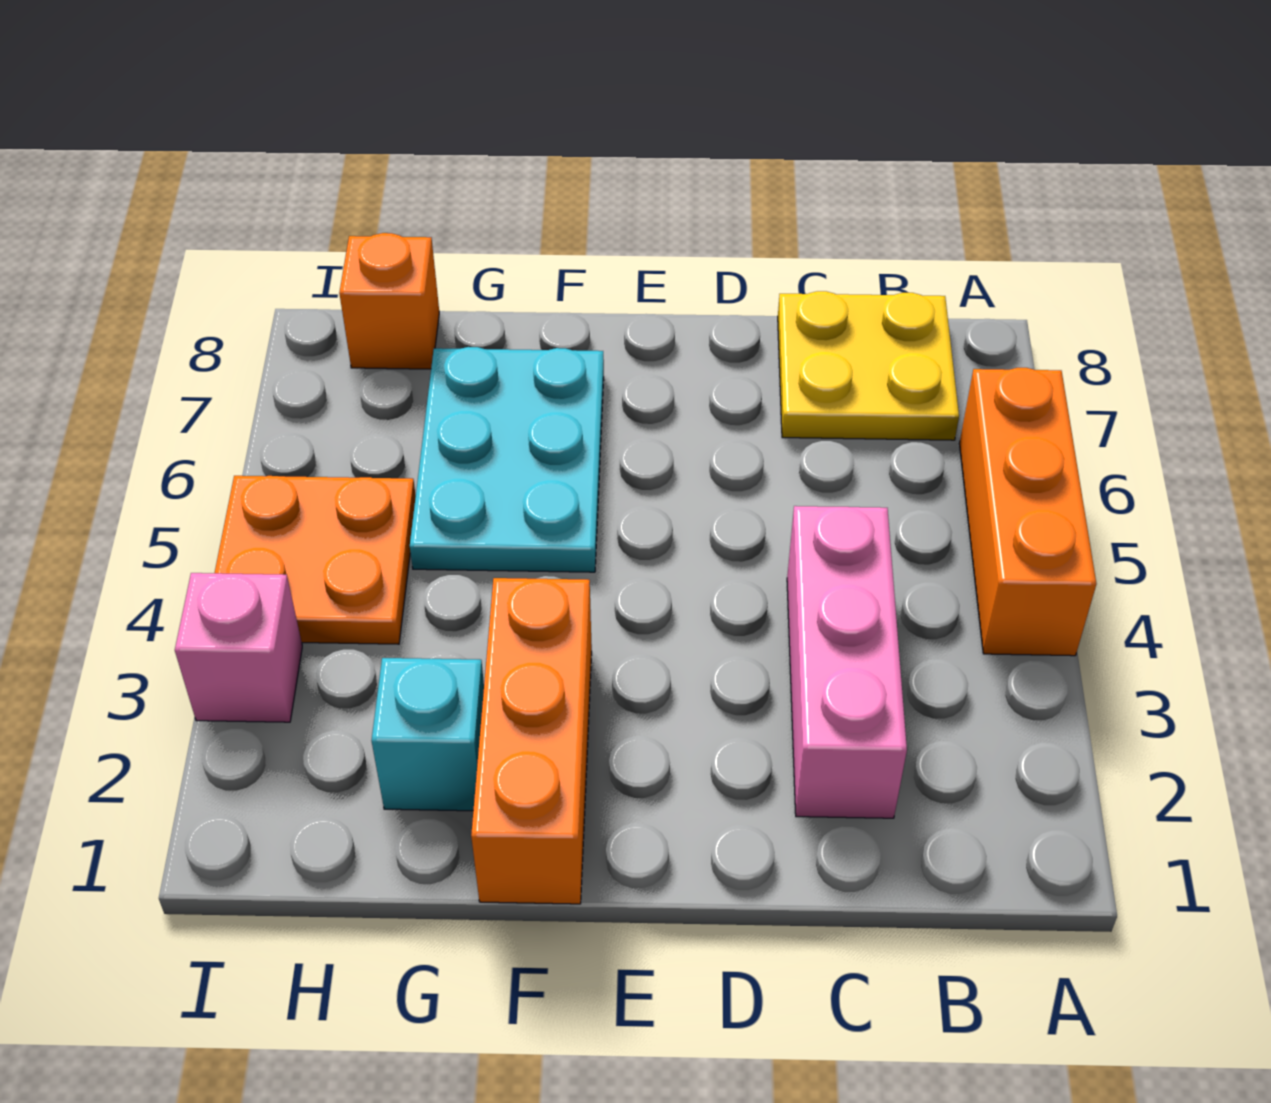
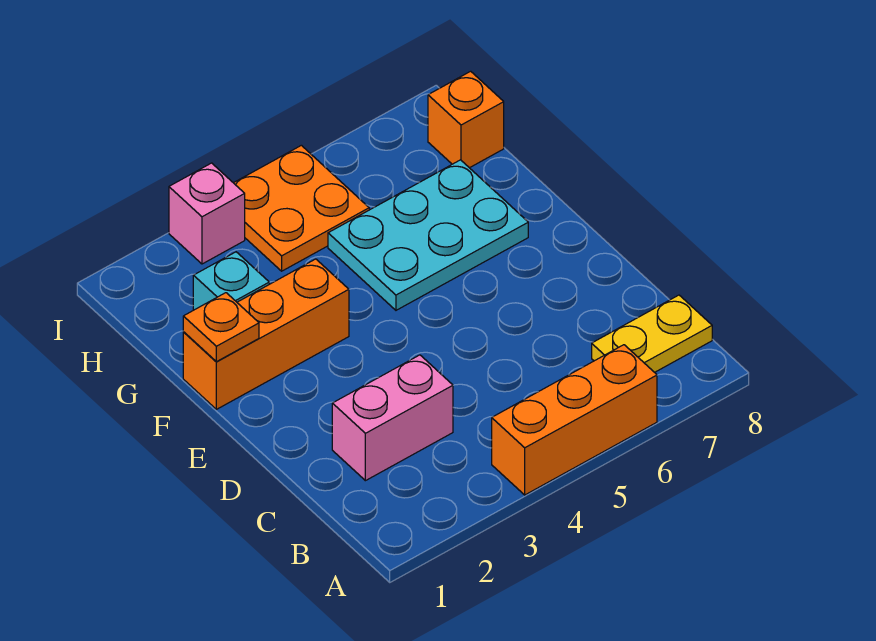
yellow plate B7:C8 level 1 -> yellow plate B7:B8 level 1
pink brick C2:C4 level 1 -> pink brick C2:C3 level 1
none -> orange plate F1 level 2

